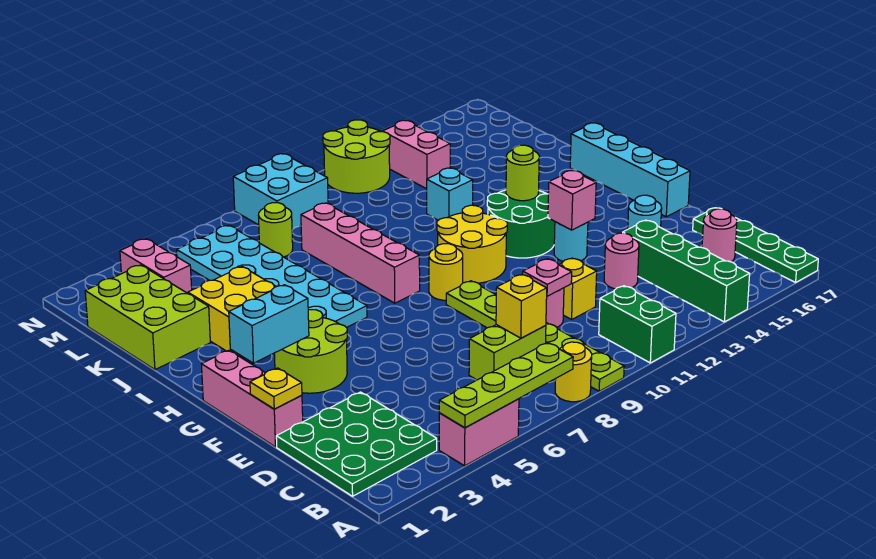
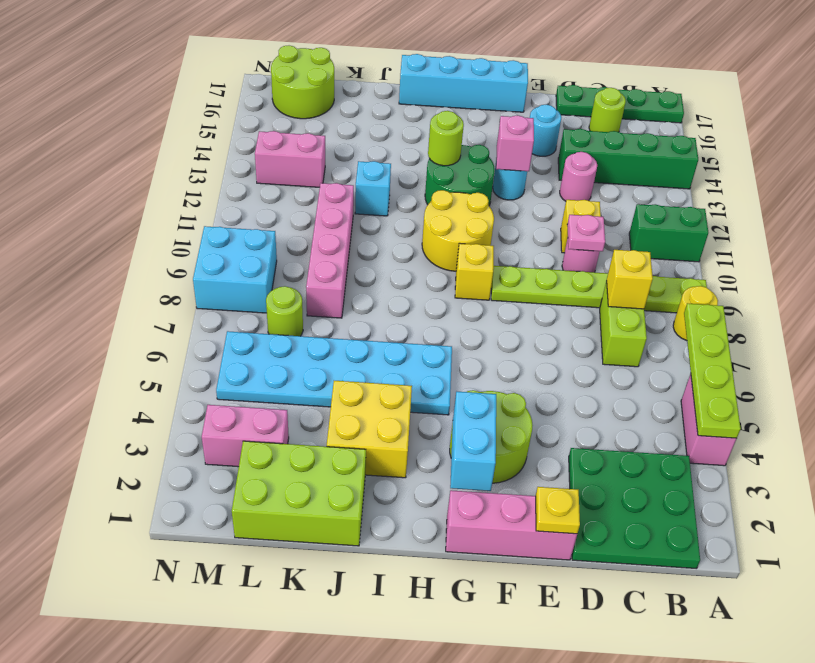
pink round brick C16 level 1 -> lime round brick C16 level 1
yellow round brick G9 level 1 -> yellow brick G9 level 1
pink brick H8:K8 level 1 -> pink brick K8:K11 level 1
lime round brick M11:N12 level 1 -> lime round brick L16:M17 level 1

